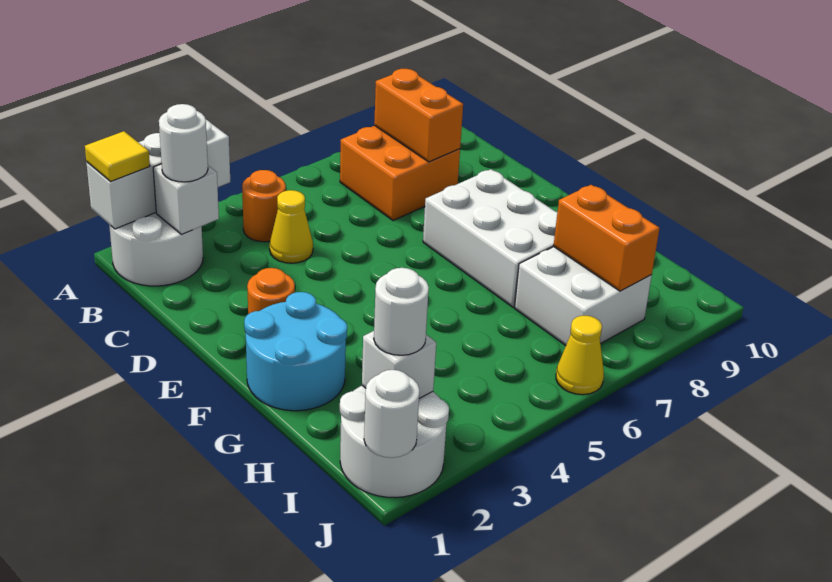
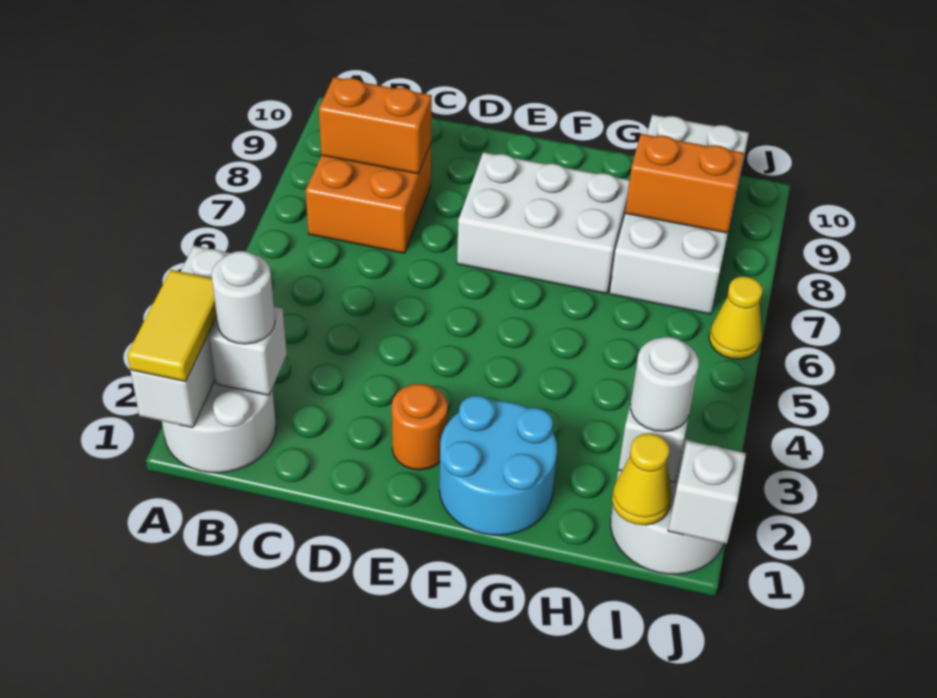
yellow tile A1 level 3 -> yellow tile A1:A2 level 3
orange round brick B4 level 1 -> none
yellow cone C4 level 1 -> yellow cone I1 level 2
white brick H7:I8 level 1 -> white brick H7:I10 level 1
white round brick J1 level 2 -> white brick J1 level 2

